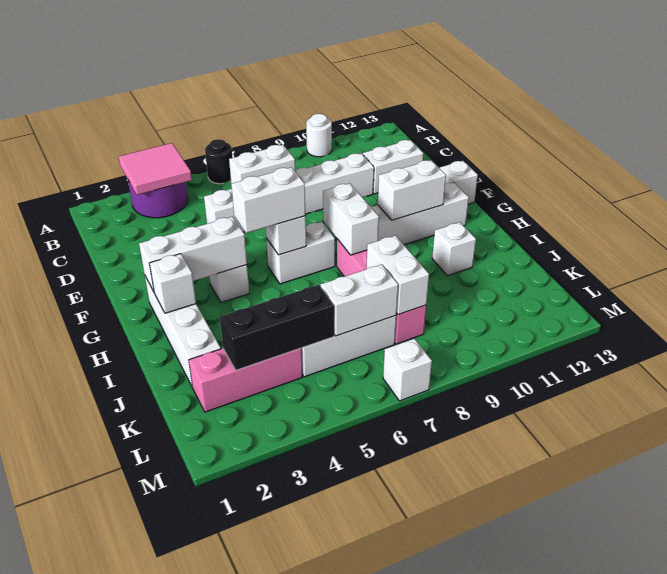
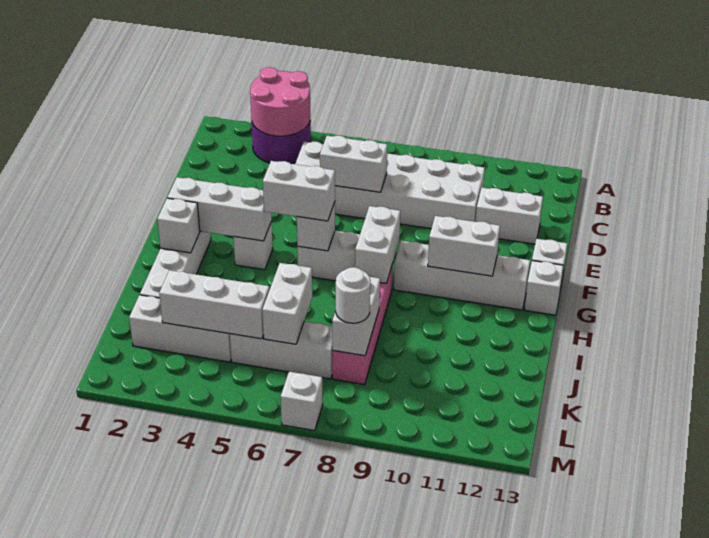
pink tile A3:B4 level 2 -> pink round brick A3:B4 level 2
black round brick A6 level 1 -> none
white round brick A10 level 1 -> white round brick K8 level 3
white brick D5:D10 level 1 -> white brick C5:D10 level 1
white brick I11 level 1 -> white brick G13 level 1
pink brick K2:K4 level 1 -> white brick K2:K4 level 1
black brick K3:K5 level 2 -> white brick K3:K5 level 2
white brick K6:K7 level 2 -> white brick J6:K6 level 2

